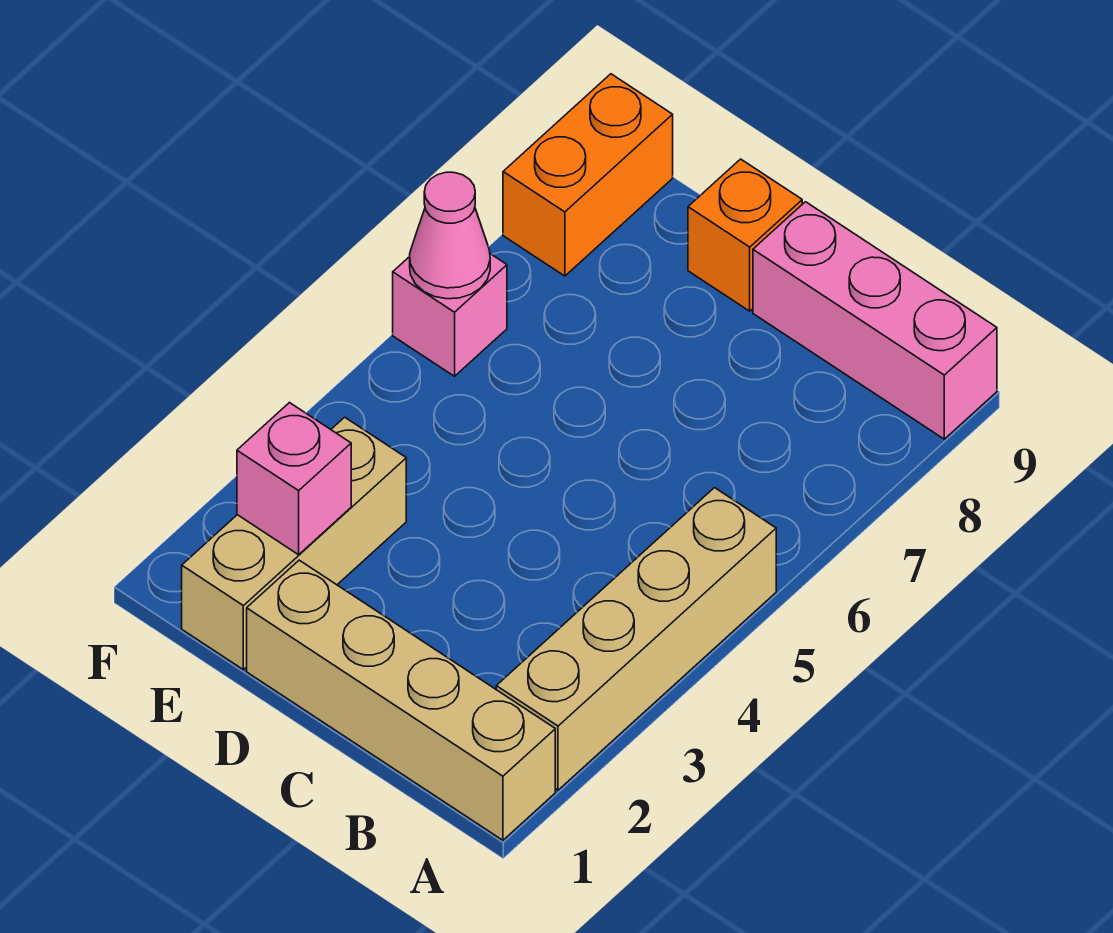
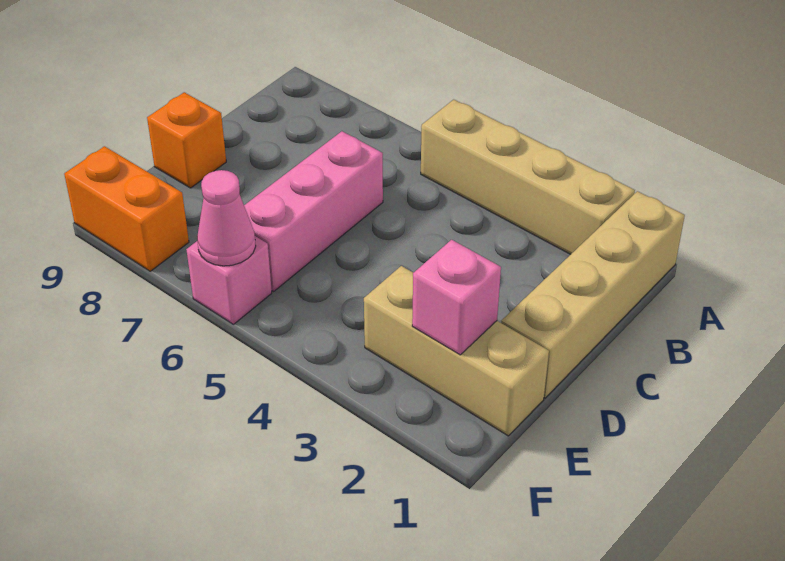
pink brick A9:C9 level 1 -> pink brick C6:E6 level 1

